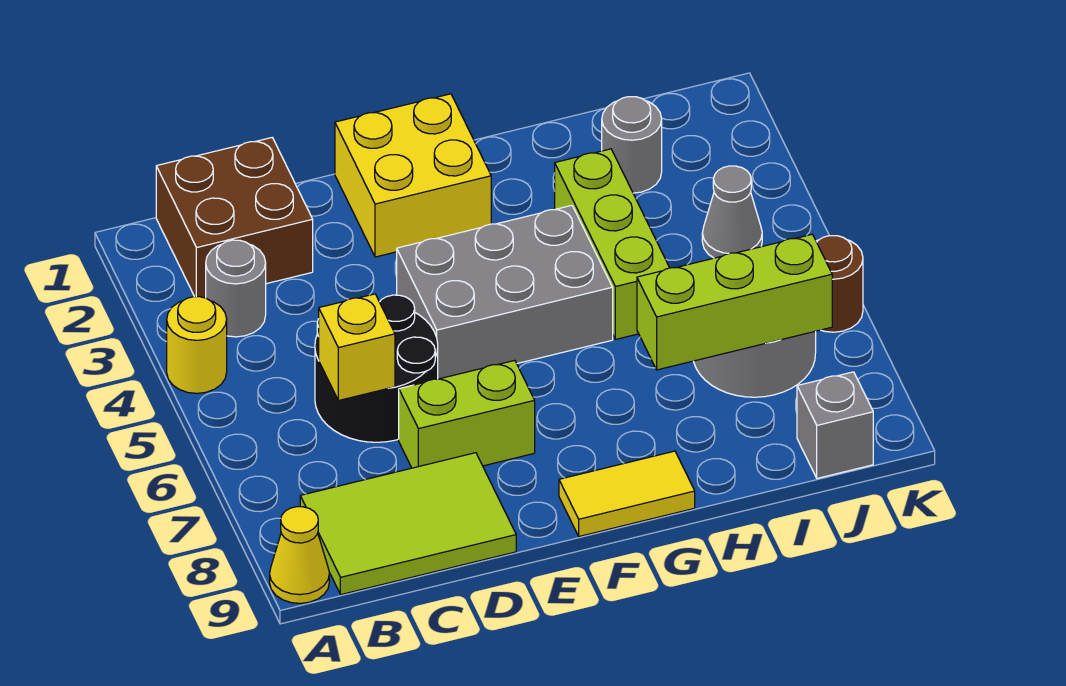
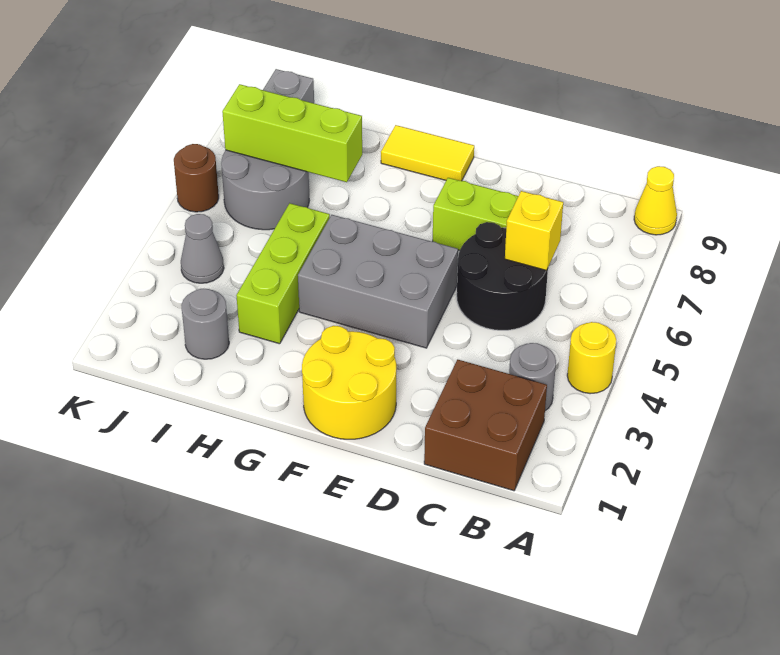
lime tile B8:D9 level 1 -> none
yellow brick E1:F2 level 1 -> yellow round brick E1:F2 level 1

